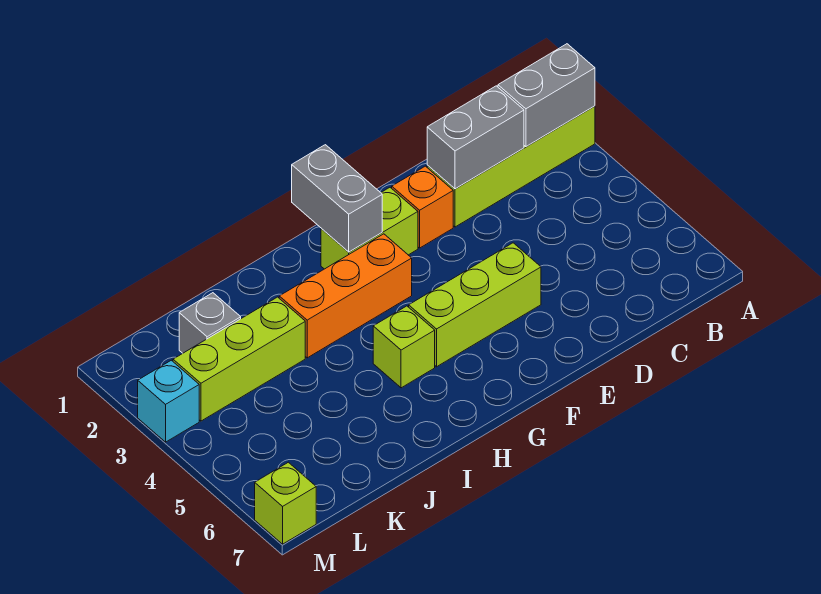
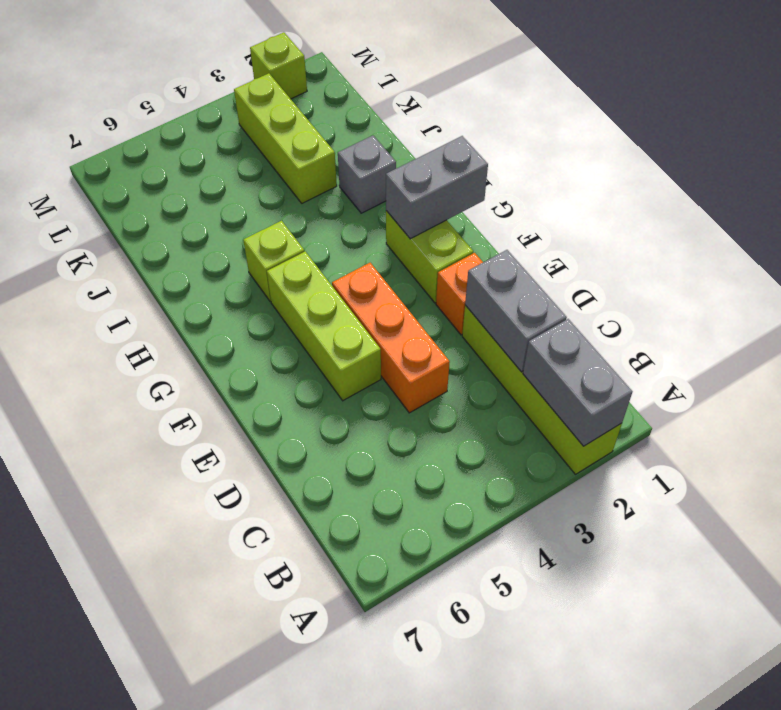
orange brick G3:I3 level 1 -> orange brick D4:F4 level 1
grey brick K2 level 1 -> grey brick I2 level 1
cyan brick M3 level 1 -> none
lime brick M7 level 1 -> lime brick M2 level 1

